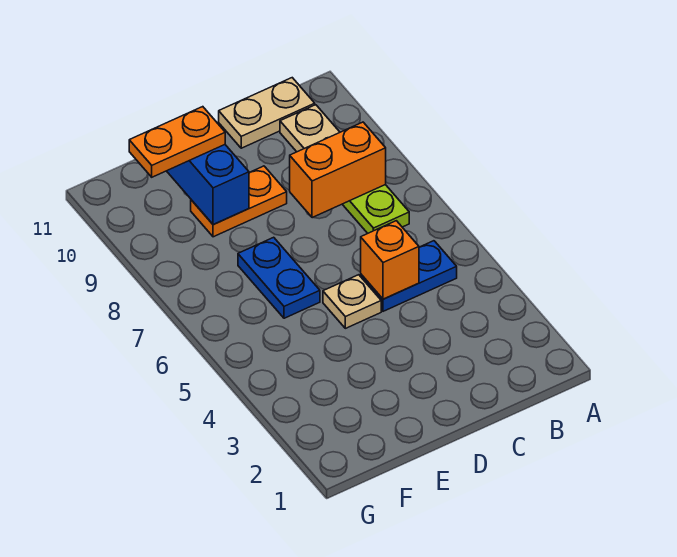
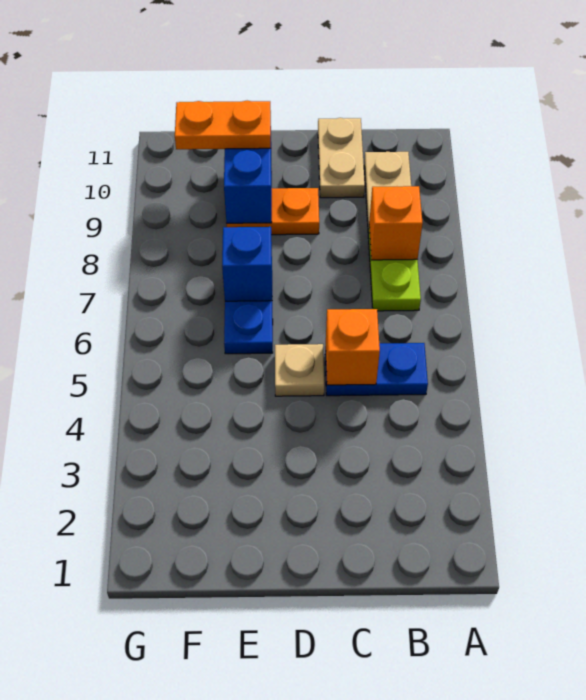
orange brick B8:C8 level 2 -> orange brick B8 level 2
tan plate B11:C11 level 1 -> tan plate C10:C11 level 1
none -> blue brick E7 level 2

